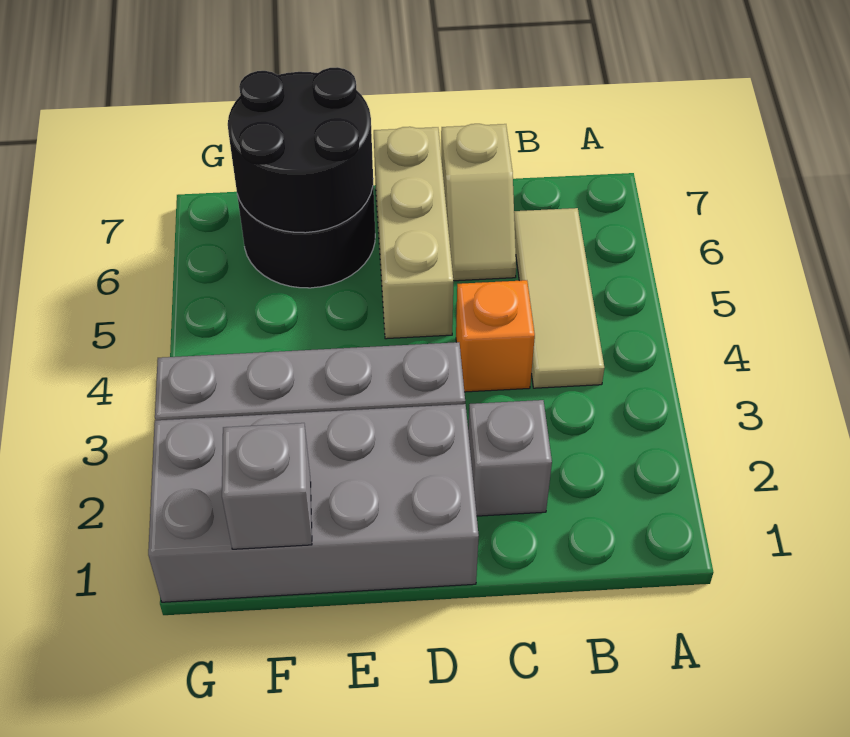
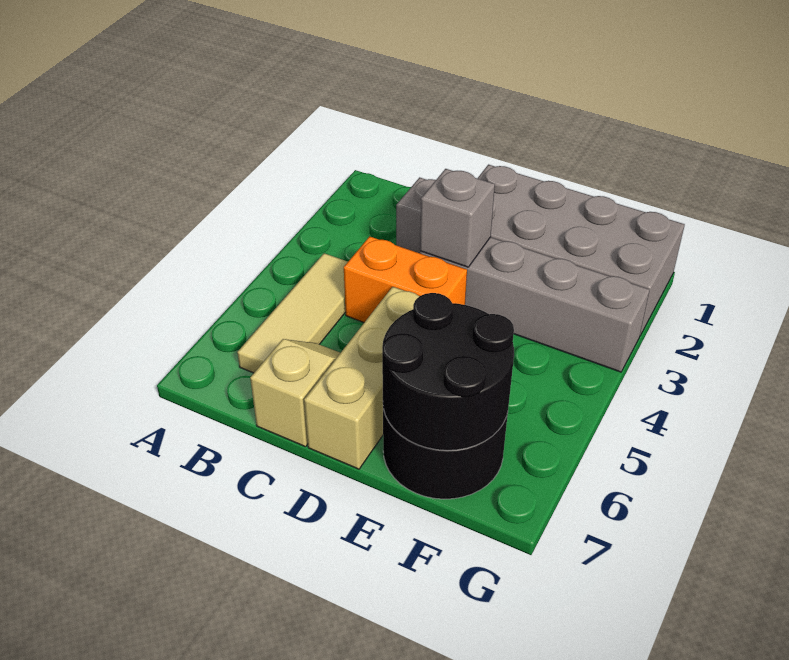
orange brick C4 level 1 -> orange brick C4:D4 level 1
grey brick F1 level 2 -> grey brick D3 level 2

